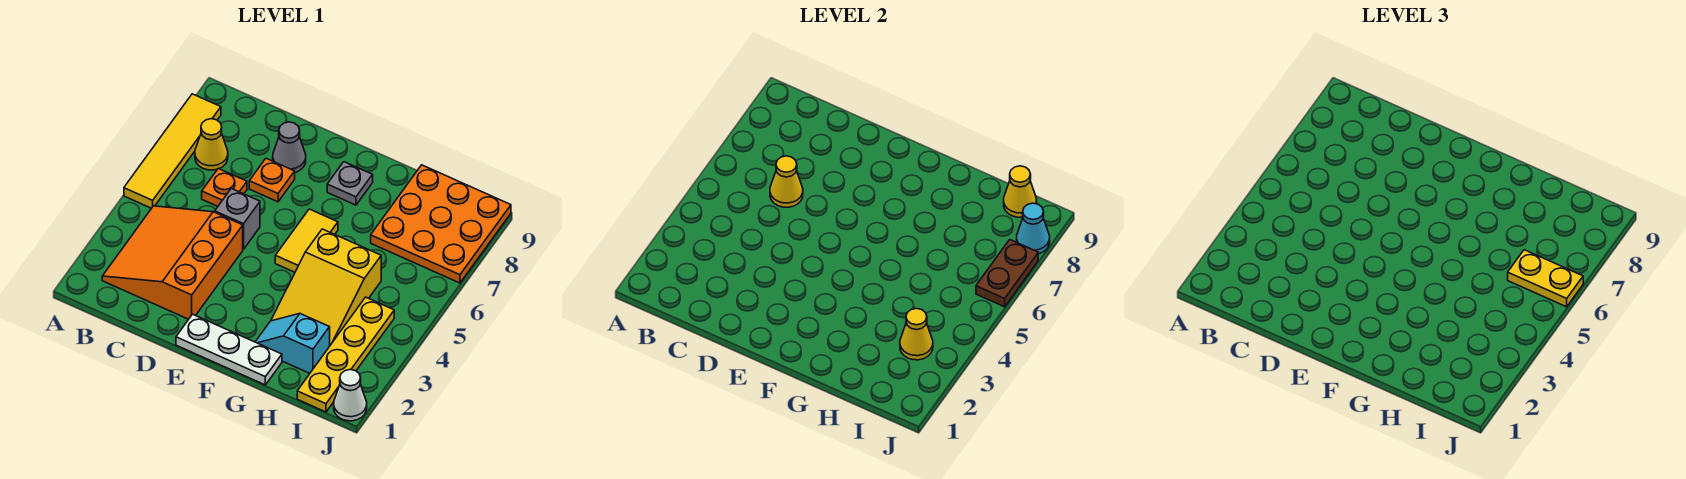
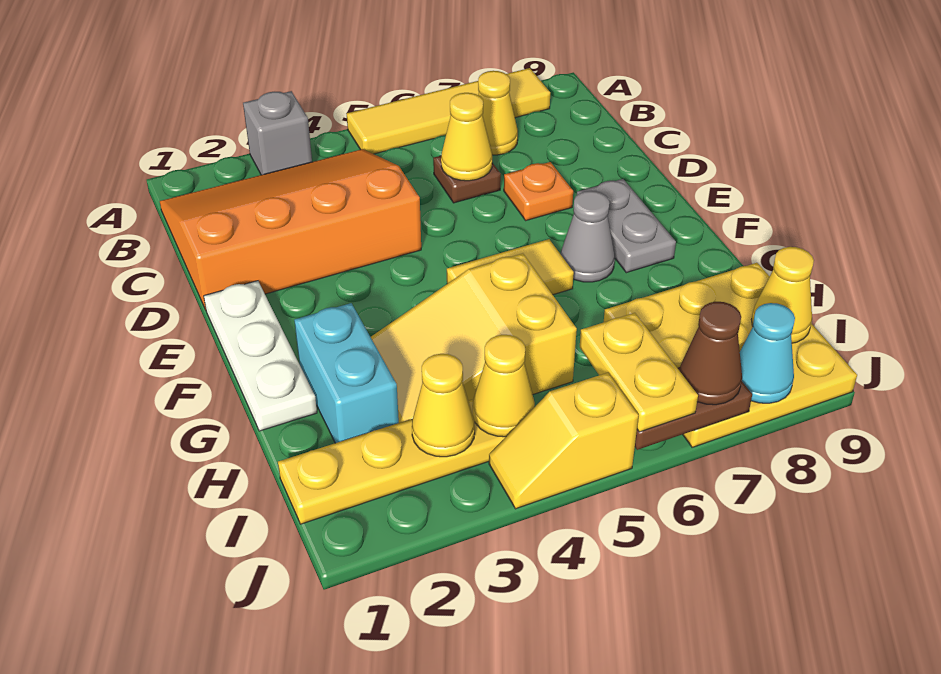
orange slope B2:D4 level 1 top D -> orange slope B1:D4 level 1 top D
orange plate C6 level 1 -> brown plate C6 level 1
grey brick D5 level 1 -> grey brick A3 level 1
grey cone D8 level 1 -> grey cone F7 level 1
grey plate F8 level 1 -> grey plate E8:F8 level 1
cyan slope G2:H2 level 1 top H -> cyan brick G2:H2 level 1
orange plate H7:J9 level 1 -> yellow plate H7:J9 level 1
none -> yellow cone I4 level 2
white cone J1 level 1 -> none
none -> yellow slope J4:J5 level 1 top 5
none -> brown cone J7 level 3

